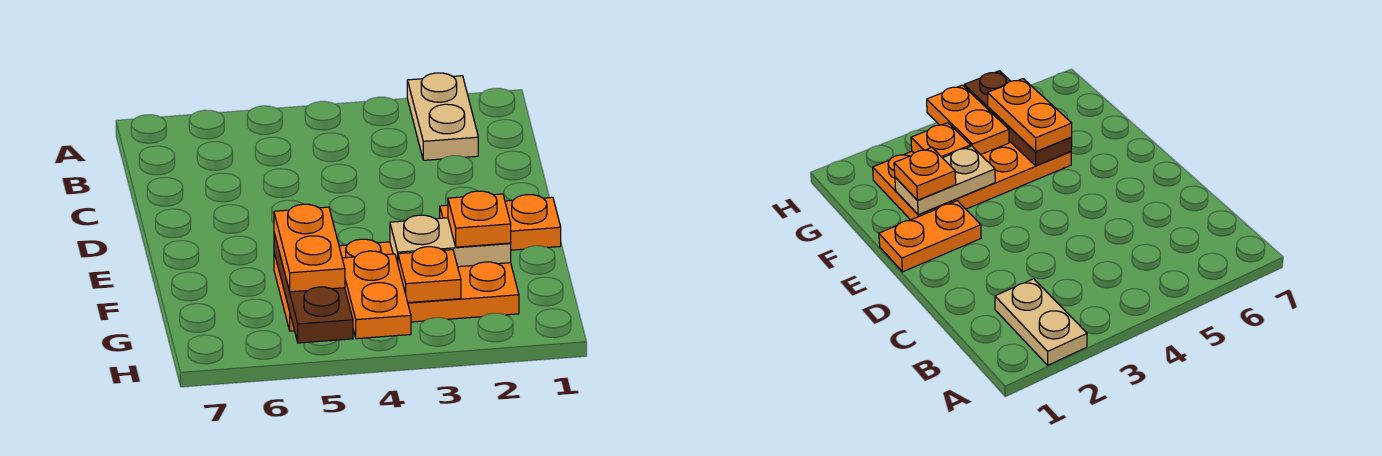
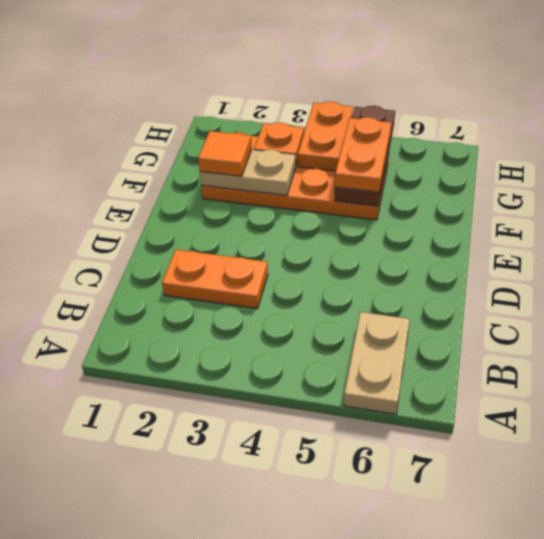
tan plate A2:B2 level 1 -> tan plate A6:B6 level 1
orange plate E1:E2 level 1 -> orange plate C2:C3 level 1
orange plate F2 level 3 -> orange tile F2 level 3

